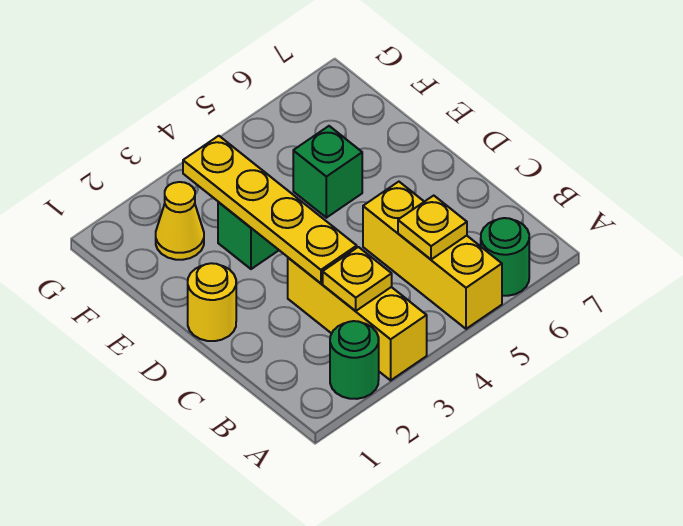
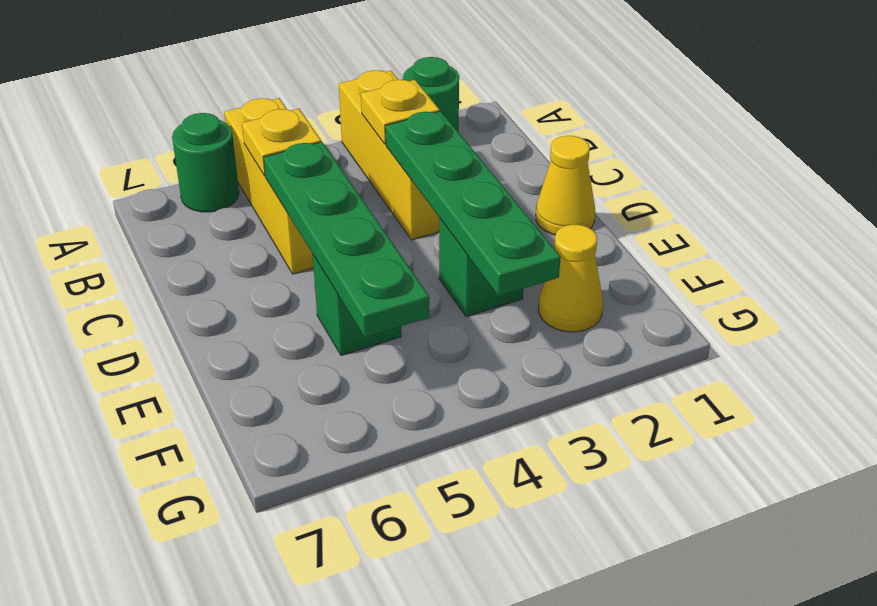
yellow plate C3:F3 level 2 -> green plate C3:F3 level 2
none -> green plate C5:F5 level 2
yellow round brick D1 level 1 -> yellow cone D1 level 1

